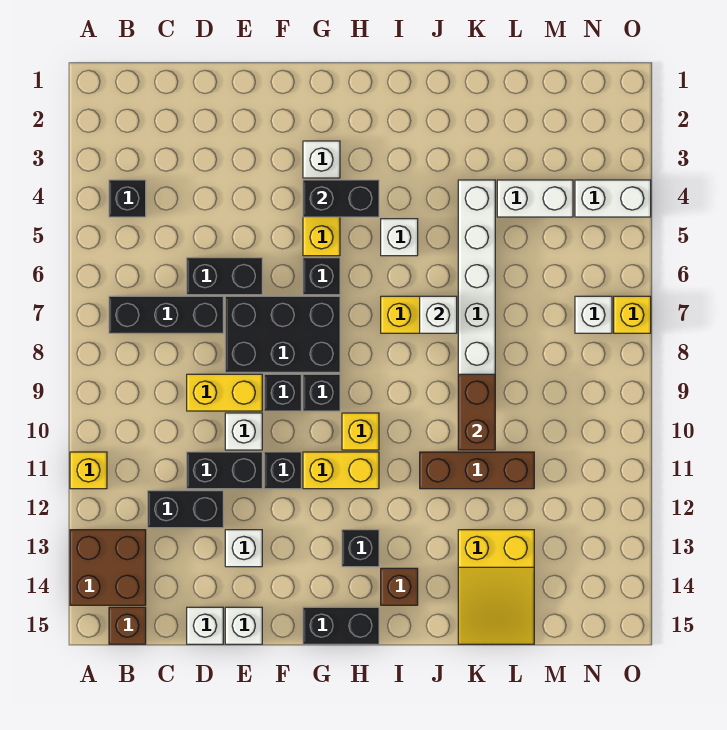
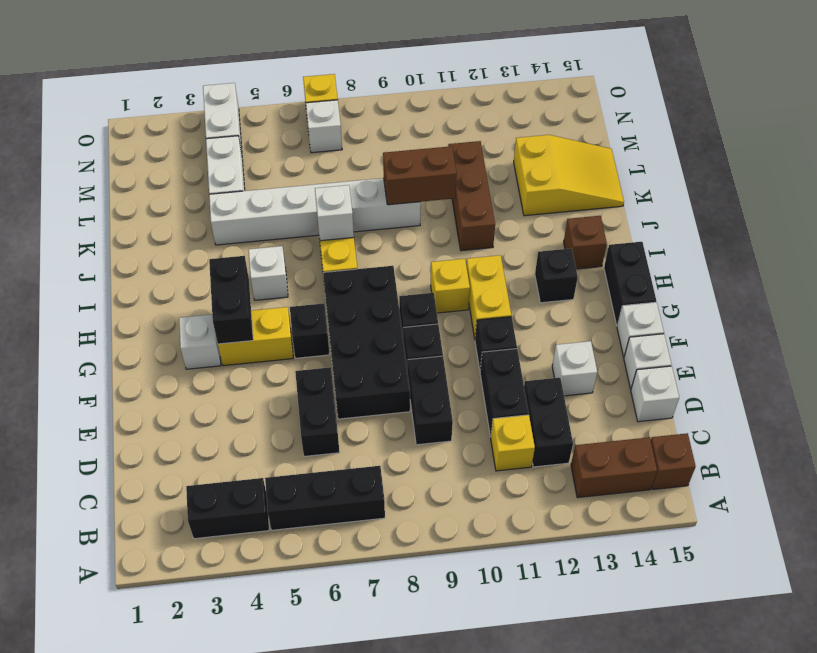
yellow brick A11 level 1 -> yellow brick C11 level 1
brown brick A13:B14 level 1 -> brown brick B13:B14 level 1
black brick B4 level 1 -> black brick B3:B4 level 1
black brick B7:D7 level 1 -> black brick B5:B7 level 1
yellow brick D9:E9 level 1 -> black brick D9:E9 level 1
black brick E7:G8 level 1 -> black brick E7:H8 level 1
white brick E10 level 1 -> white brick F15 level 1

